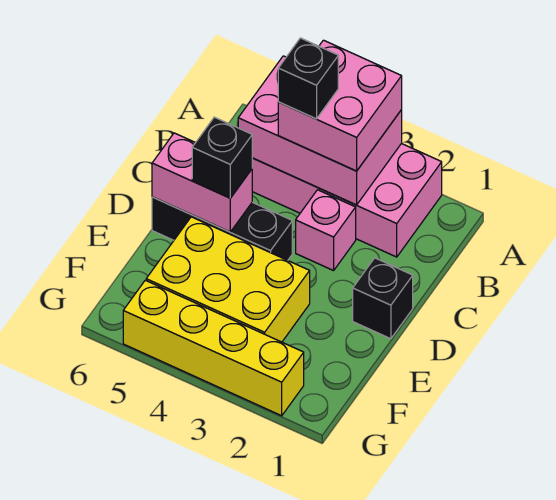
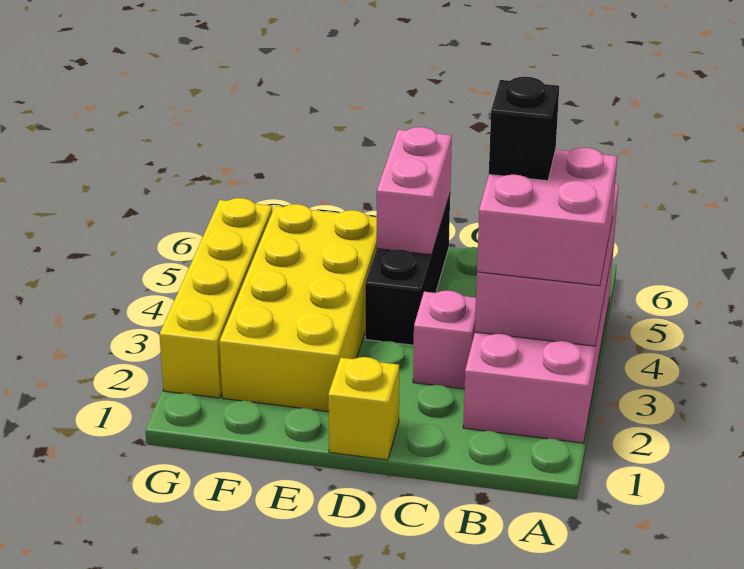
black brick D1 level 1 -> yellow brick D1 level 1
black brick D5 level 3 -> none
yellow brick E3:F5 level 1 -> yellow brick E2:F5 level 1

